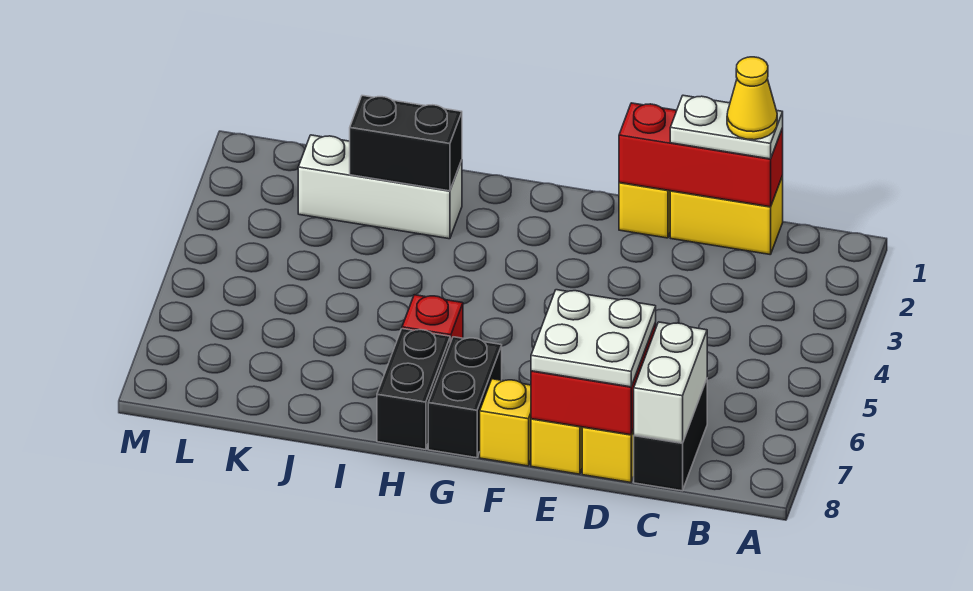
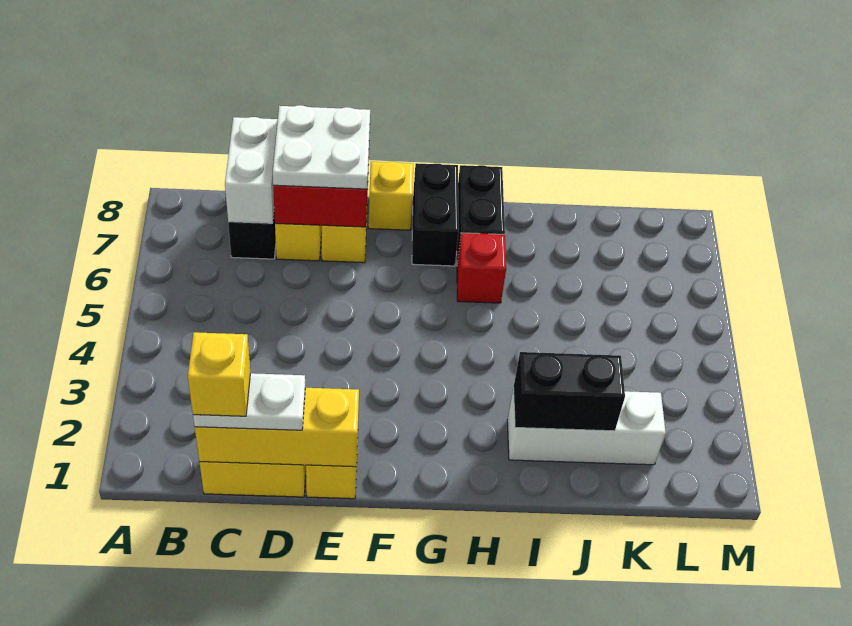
red brick C1:E1 level 2 -> yellow brick C1:E1 level 2
yellow cone C1 level 4 -> yellow brick C1 level 4

